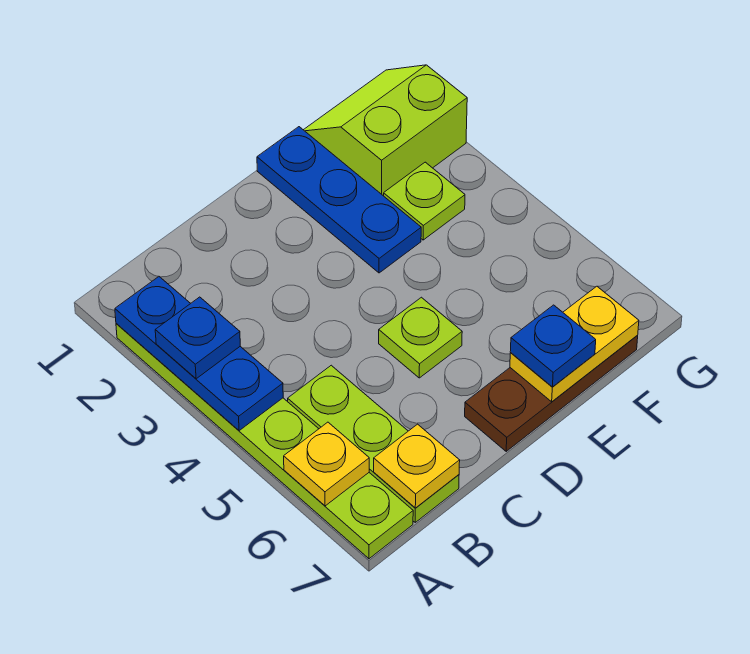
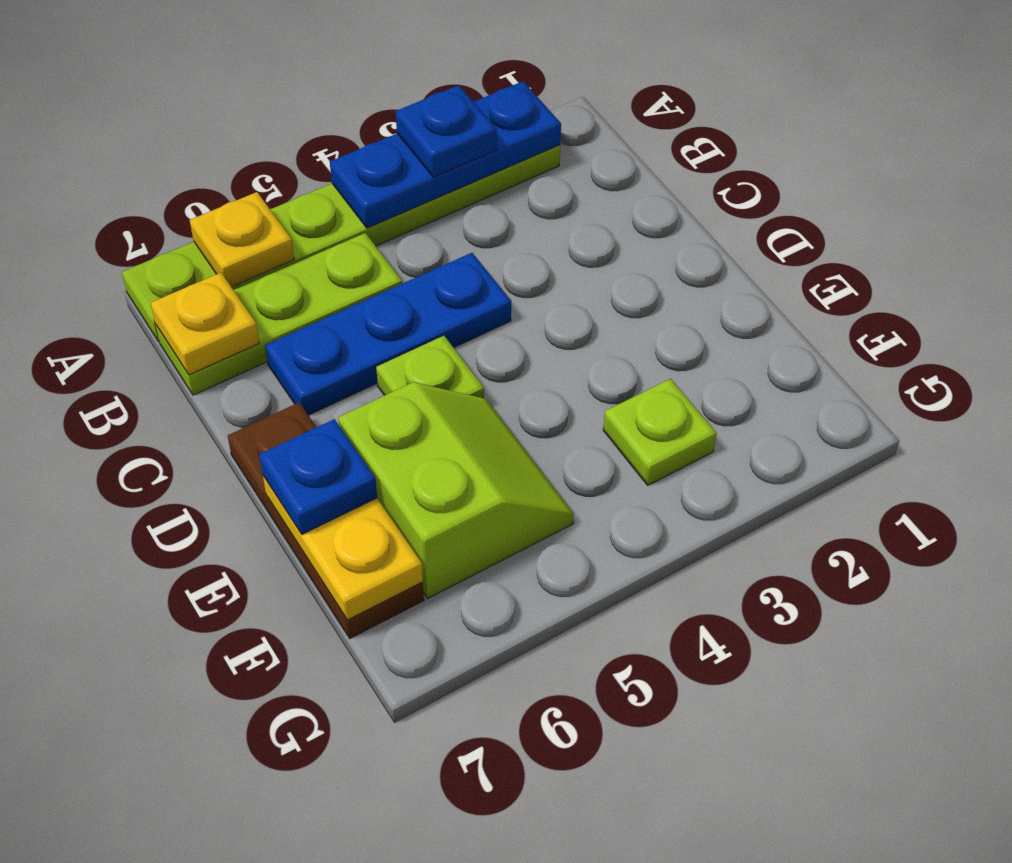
blue plate E1:E3 level 1 -> blue plate C4:C6 level 1
lime slope F1:G2 level 1 top 2 -> lime slope E5:F6 level 1 top 6

